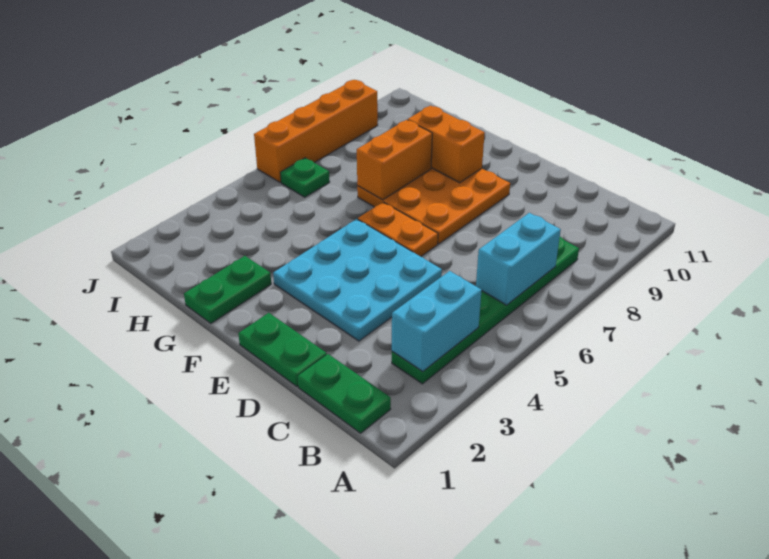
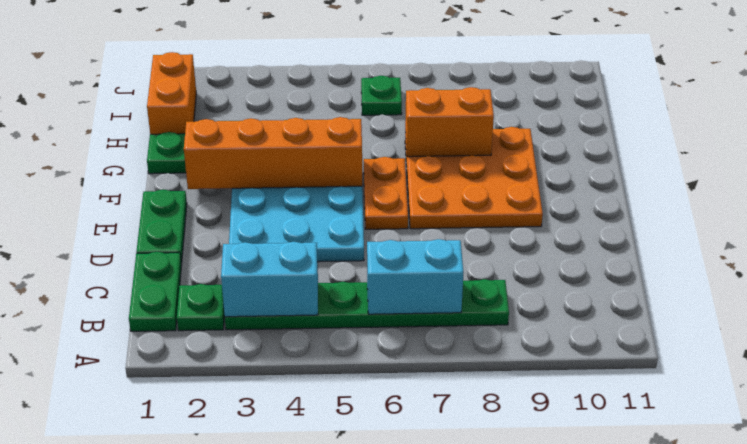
none -> green plate B2 level 1
orange brick F9:G9 level 2 -> orange brick H1:I1 level 1
orange brick J6:J9 level 1 -> orange brick F2:F5 level 2

